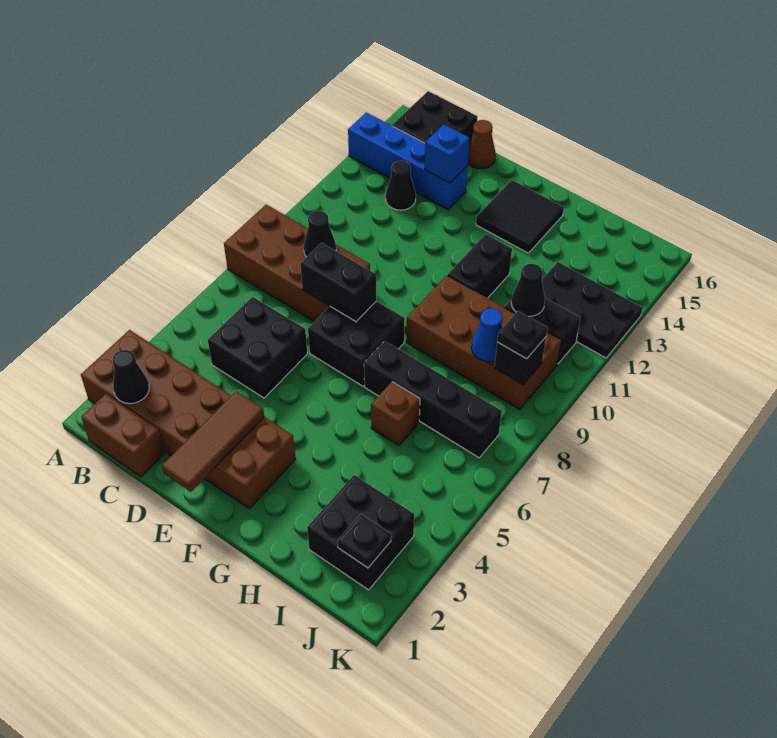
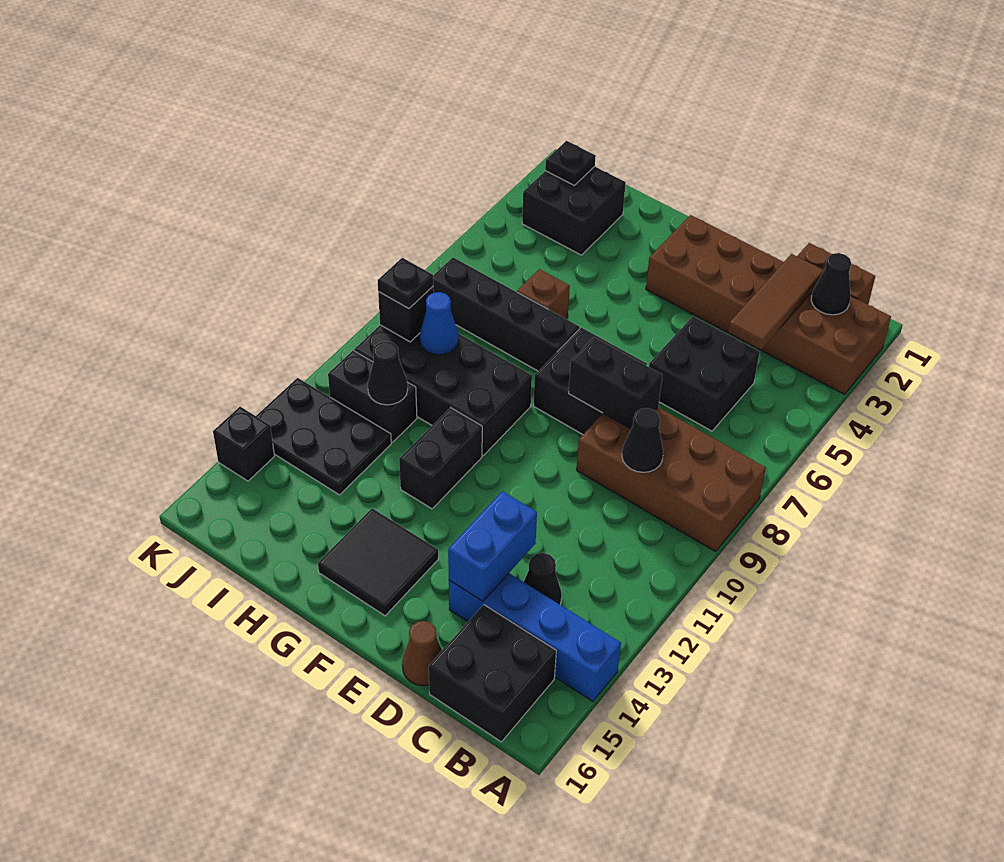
blue brick D14 level 2 -> blue brick D13:D14 level 2
brown tile E1:E3 level 2 -> brown tile C2:C4 level 2
brown brick G9:J10 level 1 -> black brick G9:J10 level 1
none -> black brick K14 level 1

